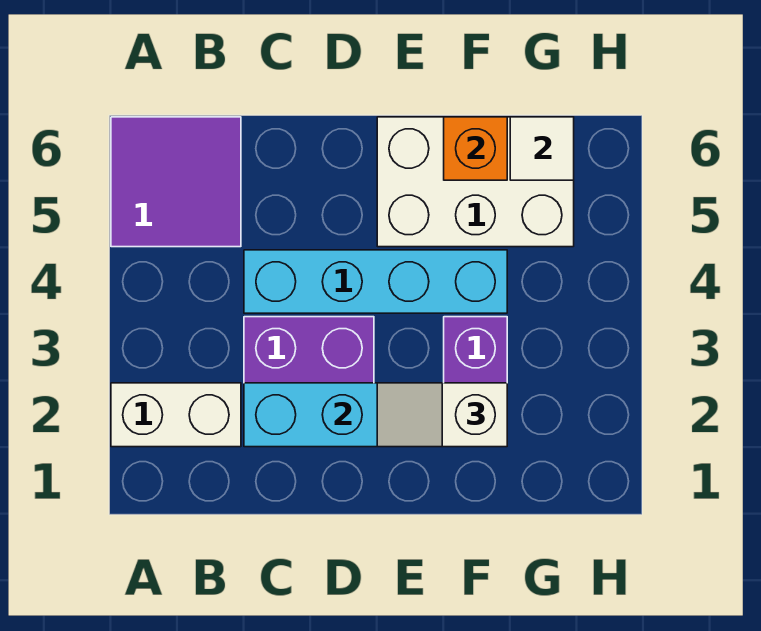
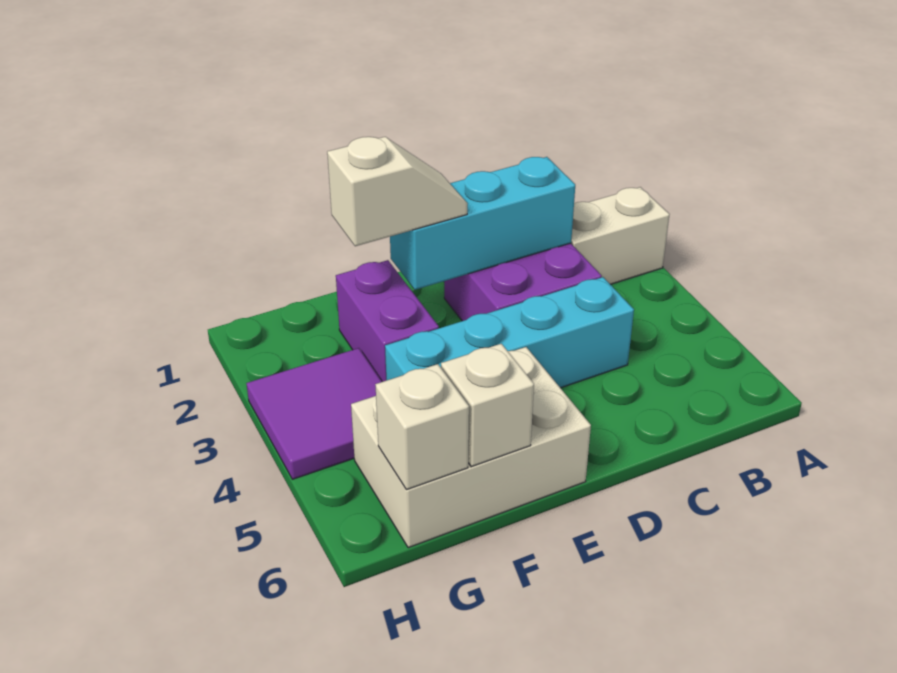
purple tile A5:B6 level 1 -> purple tile G3:H4 level 1
orange brick F6 level 2 -> white brick F6 level 2
white tile G6 level 2 -> white brick G6 level 2

